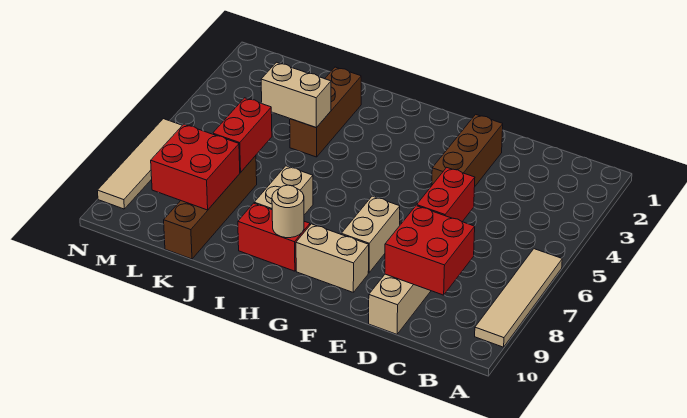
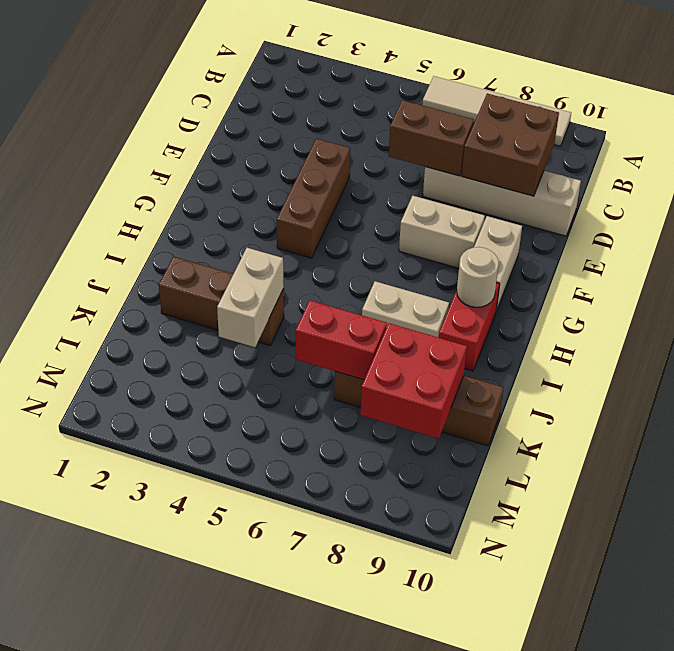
red brick C8:D9 level 2 -> brown brick C8:D9 level 2
red brick D6:D7 level 2 -> brown brick D6:D7 level 2
brown brick E2:E4 level 1 -> brown brick E4:G4 level 1
tan tile N6:N9 level 1 -> none

